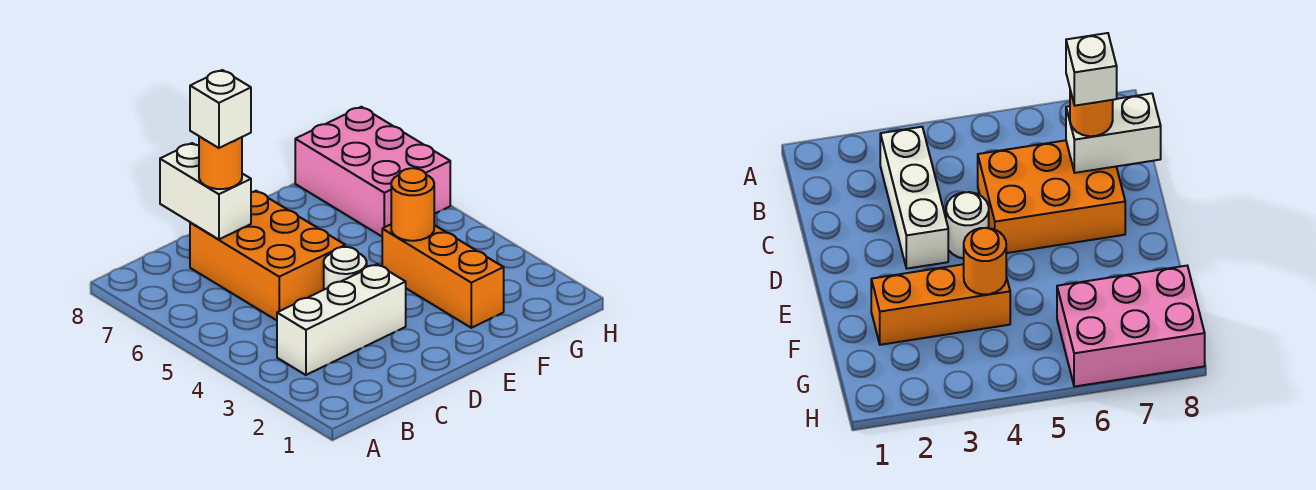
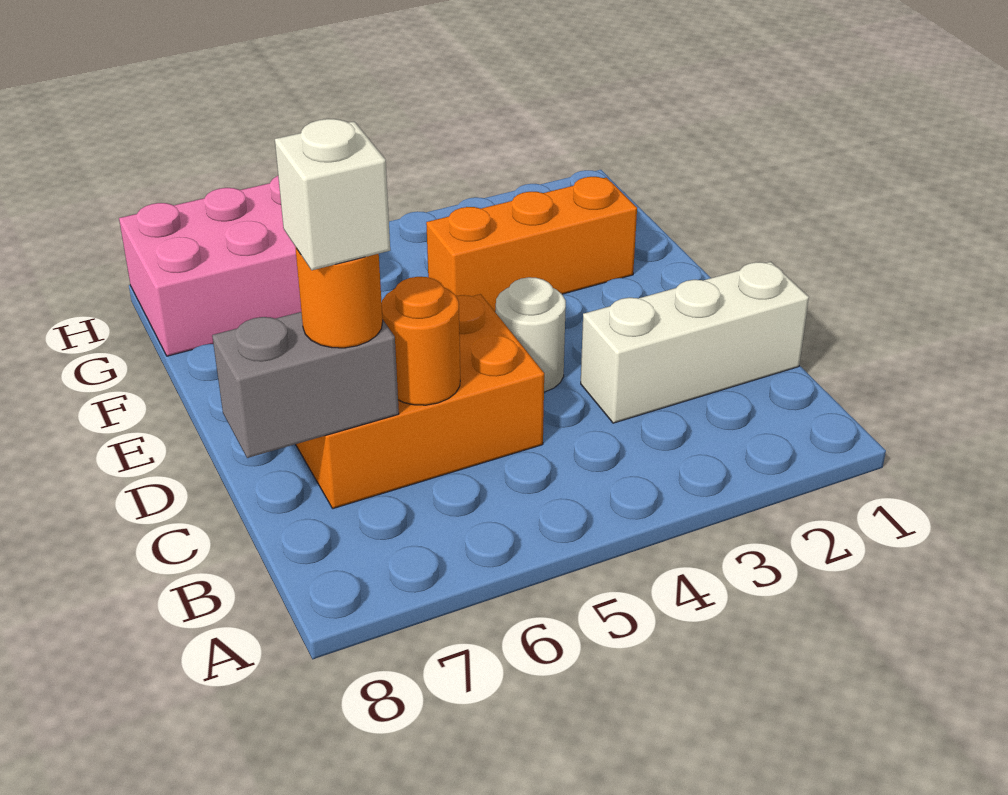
white brick B3:D3 level 1 -> white brick C1:C3 level 1
white brick C7:C8 level 2 -> grey brick C7:C8 level 2
orange round brick F4 level 2 -> orange round brick C6 level 2

